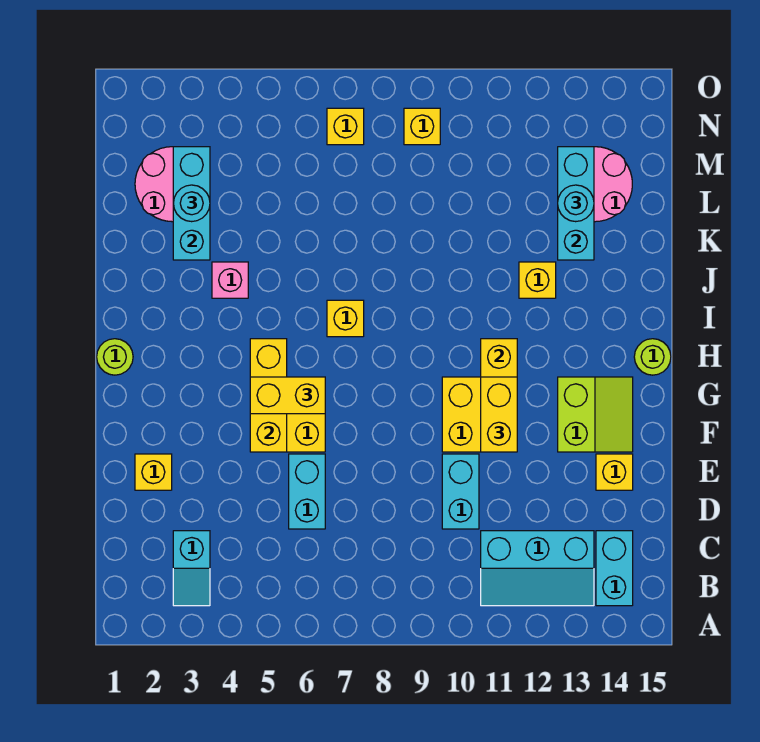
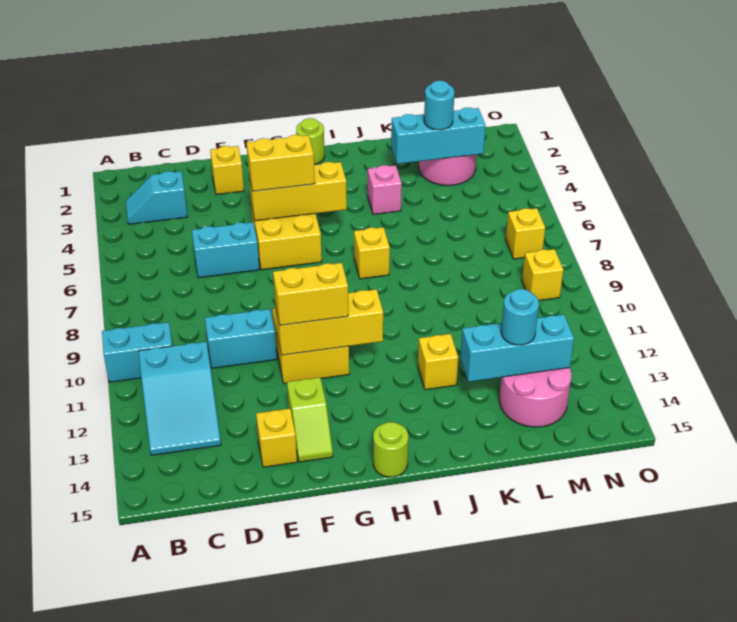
cyan slope B11:C13 level 1 top C -> cyan slope B11:C13 level 1 top 11
cyan brick B14:C14 level 1 -> cyan brick A10:B10 level 1
lime slope F13:G14 level 1 top 13 -> lime slope F13:F14 level 1 top 13
yellow brick G5:G6 level 3 -> yellow brick F5:G5 level 3

